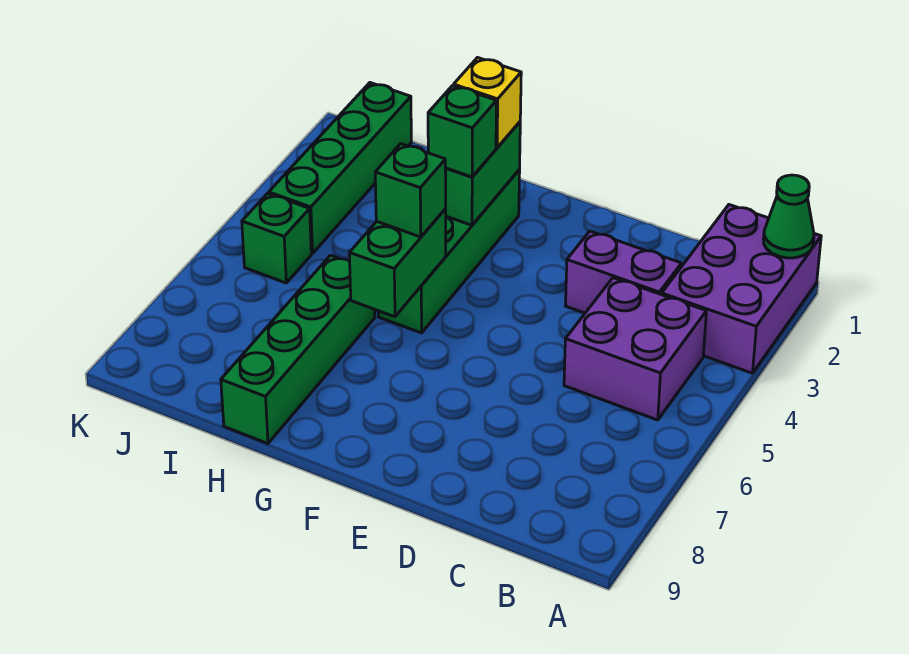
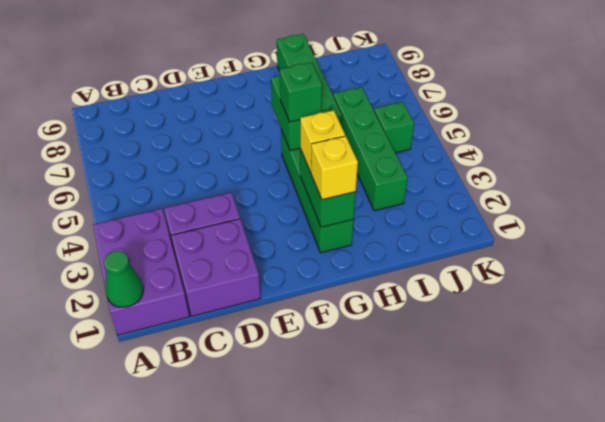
purple brick B4:C5 level 1 -> purple brick C1:D2 level 1
green brick G3 level 3 -> yellow brick G3 level 3
green brick J1:J4 level 1 -> green brick I3:I6 level 1

